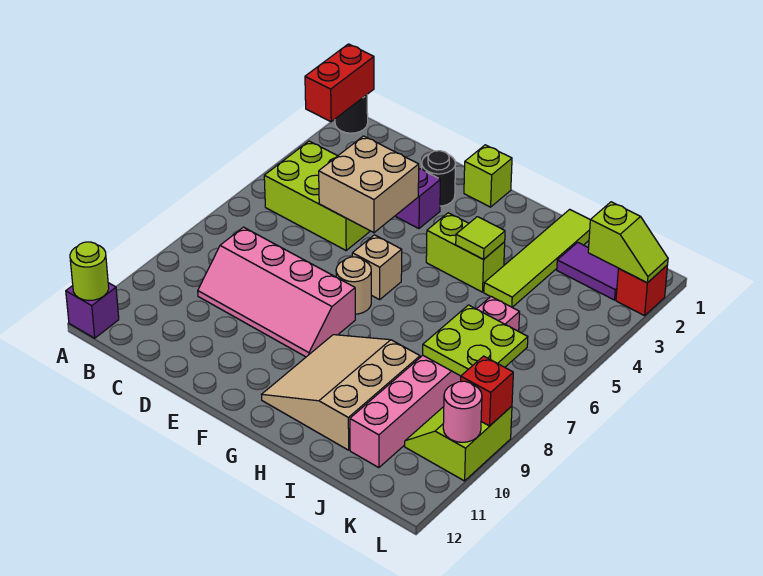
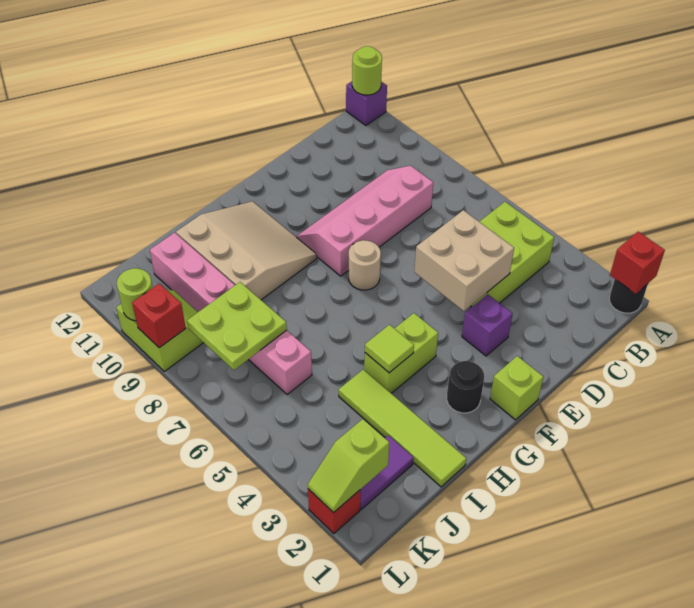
red brick A1:A2 level 2 -> red brick A1 level 2
black round brick E2 level 1 -> black round brick G2 level 1
tan brick F6 level 1 -> none
pink round brick L10 level 2 -> lime round brick L10 level 2

